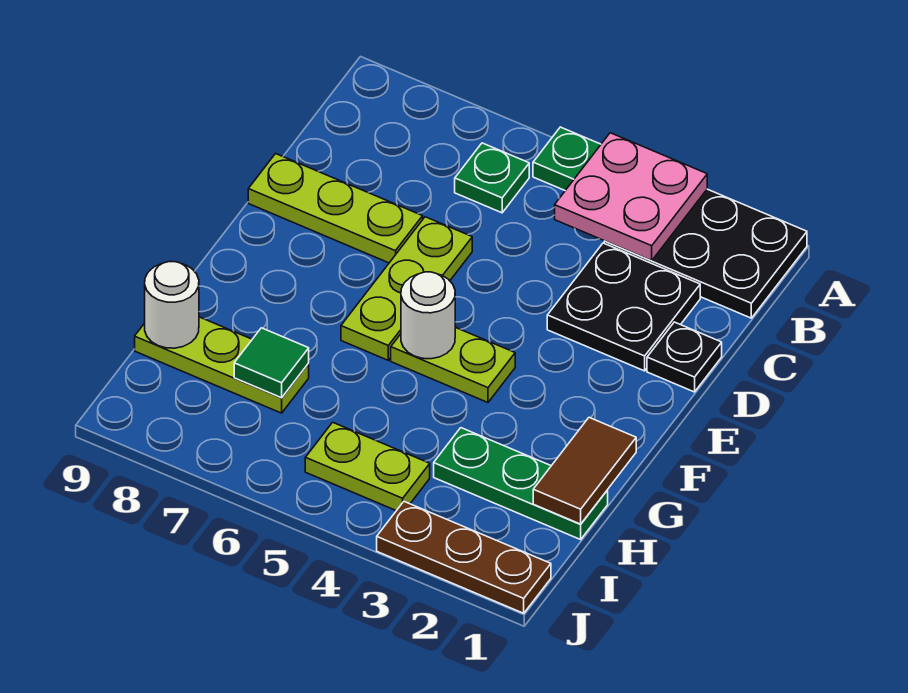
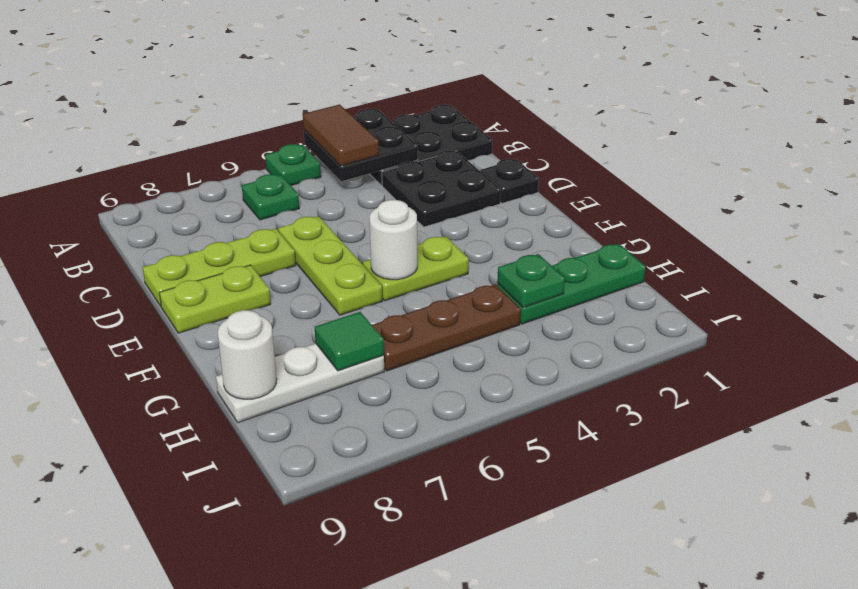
pink plate A3:B4 level 2 -> black plate A3:B4 level 2
brown tile G1:H1 level 2 -> brown tile A4:B4 level 3
none -> green plate H3 level 2
lime plate H7:H9 level 1 -> white plate H7:H9 level 1
lime plate I4:I5 level 1 -> lime plate E8:E9 level 1
brown plate J1:J3 level 1 -> brown plate H4:H6 level 1

